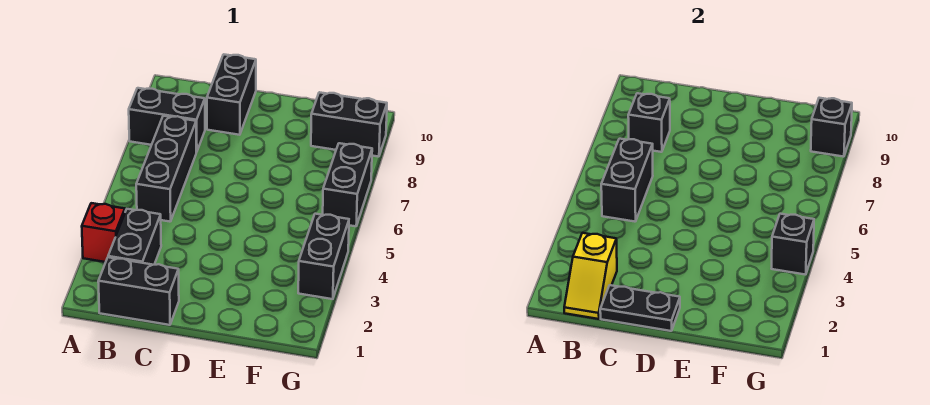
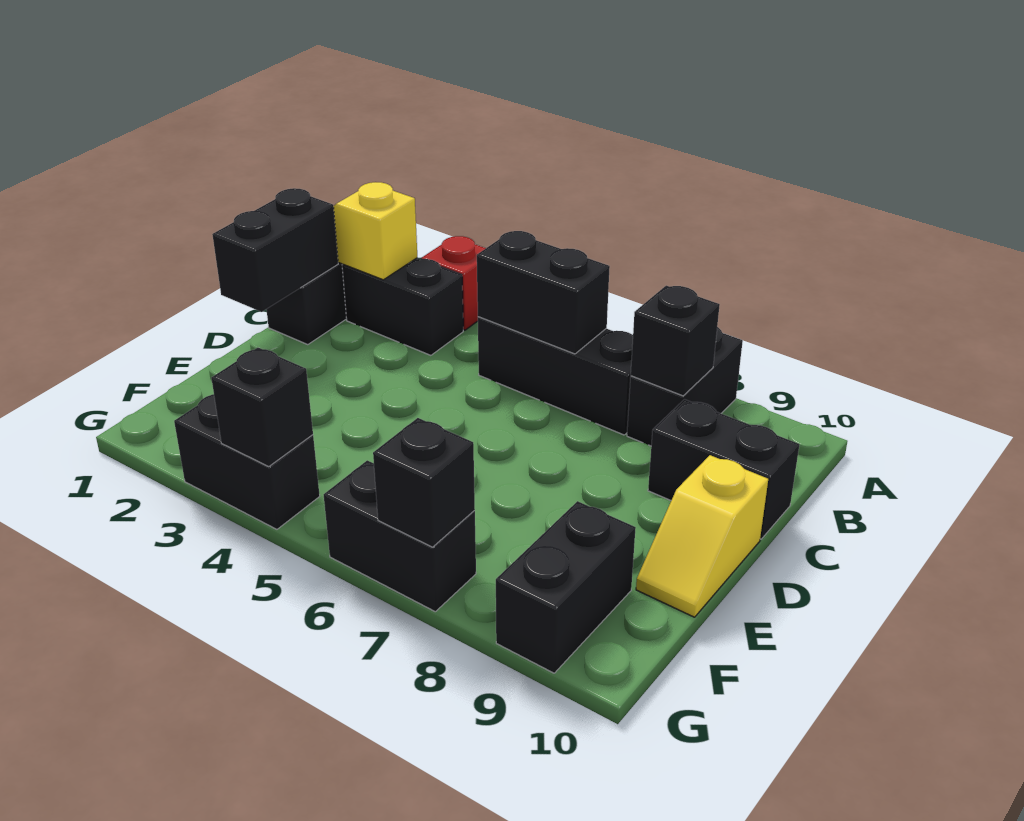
black plate C1:D1 level 2 -> black brick C1:D1 level 2
none -> yellow slope D10:E10 level 1 top D
black brick G9 level 2 -> black brick G7 level 2

